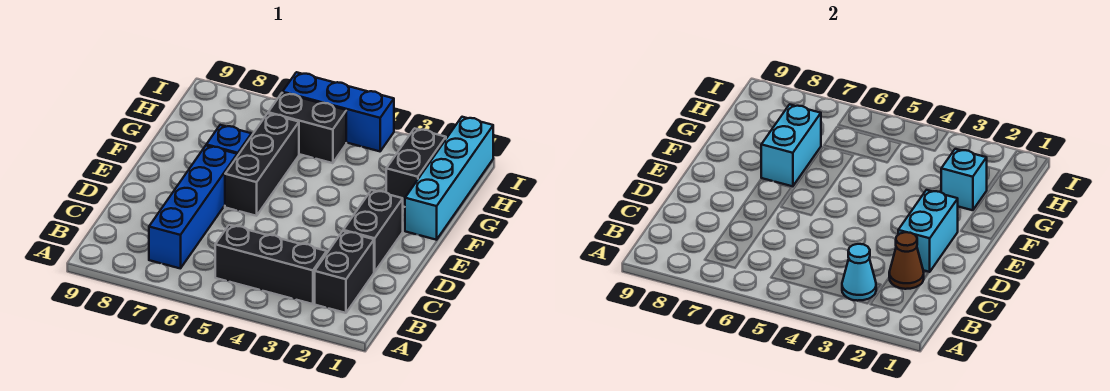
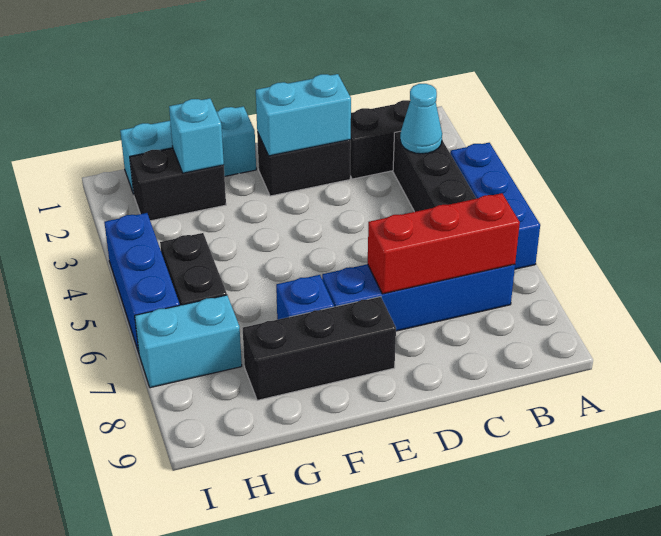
none -> blue brick A4:A6 level 1
none -> red brick B7:D7 level 2
brown cone C2 level 2 -> none
black brick E6:G6 level 1 -> black brick E8:G8 level 1
cyan brick F1:I1 level 1 -> cyan brick F1:H1 level 1
cyan brick F7:G7 level 2 -> cyan brick H7:I7 level 1

